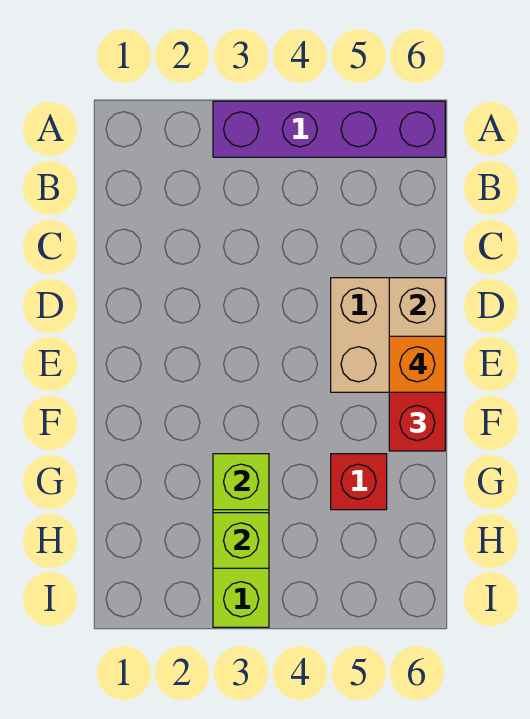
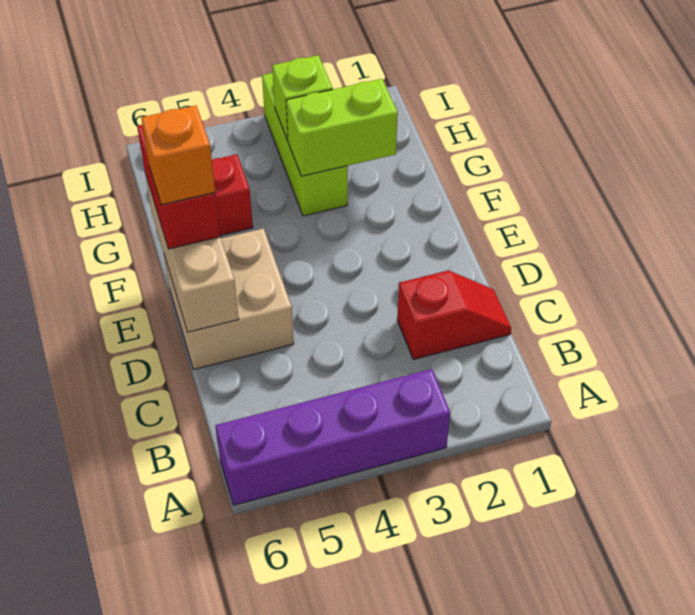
none -> red slope C1:C2 level 1 top 2
lime brick G3 level 2 -> lime brick G2:G3 level 2

